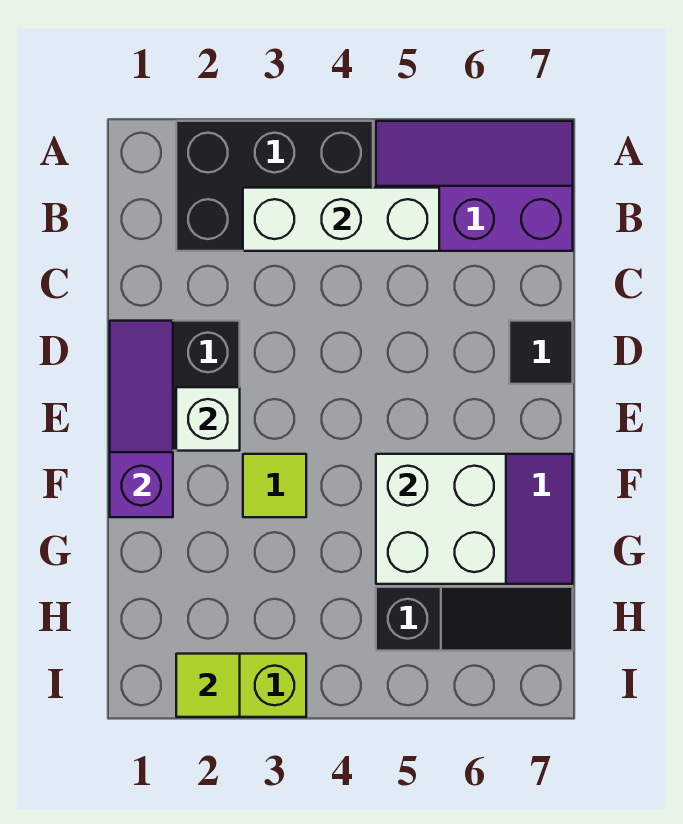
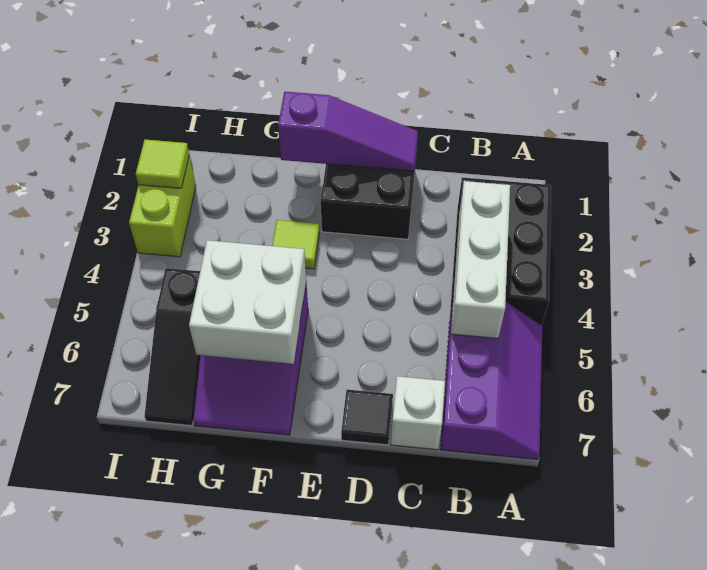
white brick E2 level 2 -> white brick C7 level 1

